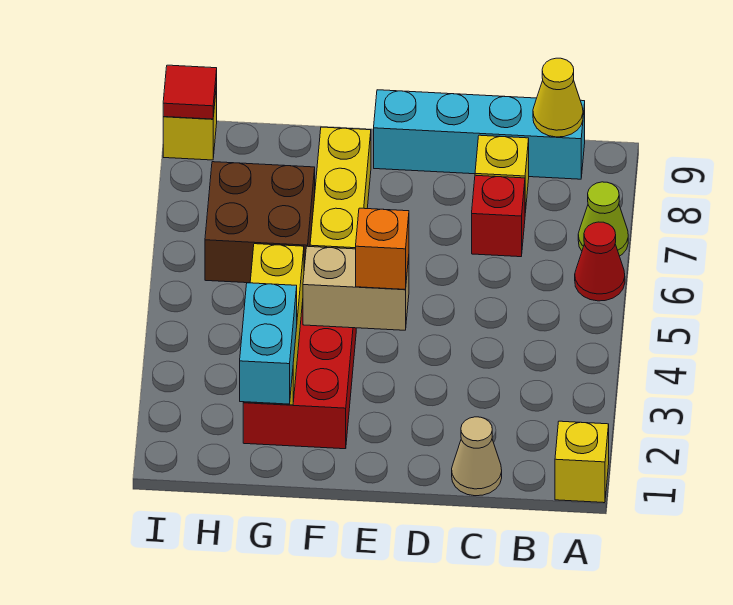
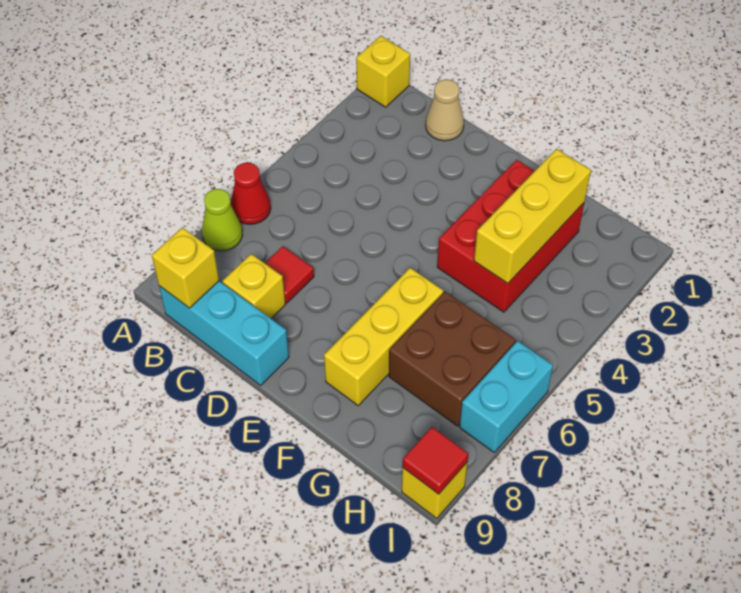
cyan brick B9:E9 level 1 -> cyan brick B9:D9 level 1
yellow cone B9 level 2 -> yellow brick B9 level 2
red brick C7 level 1 -> red tile C7 level 1
tan brick E4:F4 level 2 -> none
orange brick E4 level 3 -> none
cyan brick G1:G2 level 3 -> cyan brick I6:I7 level 1

